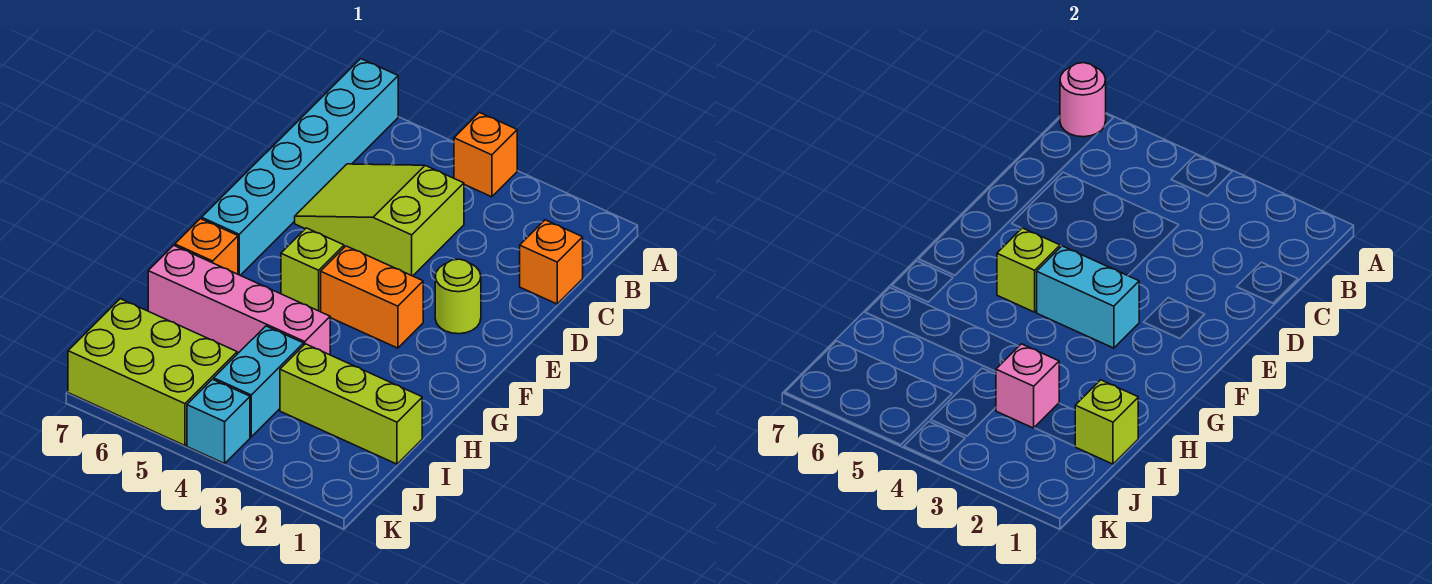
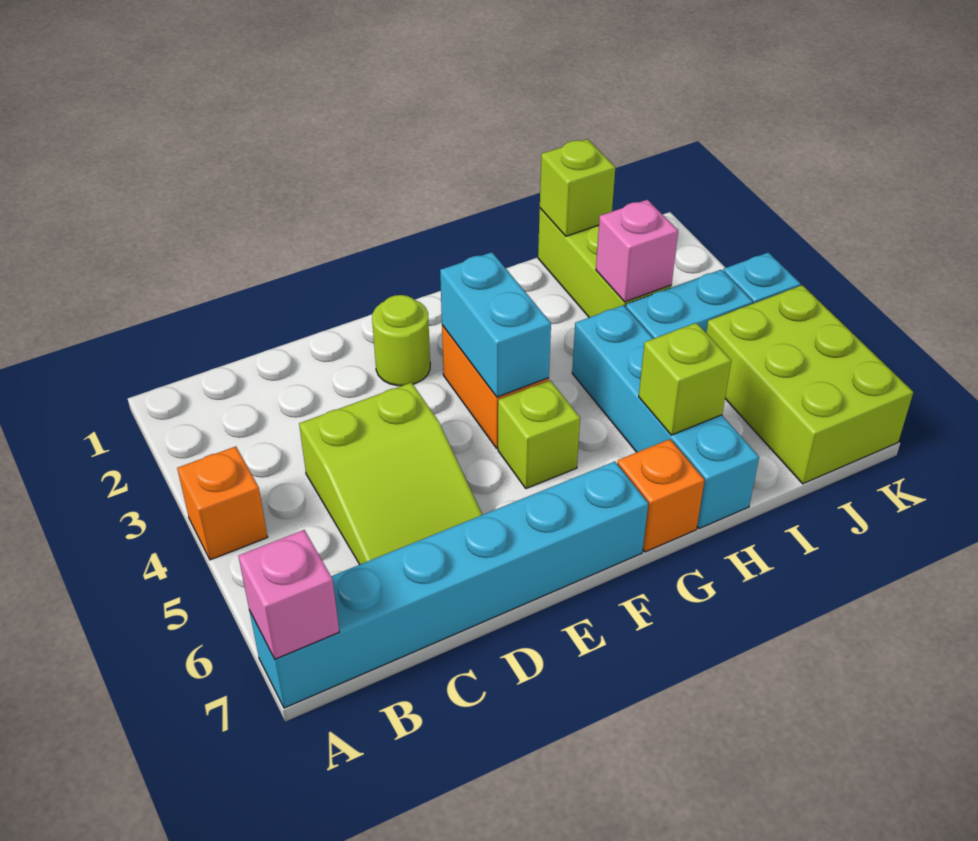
pink round brick A7 level 2 -> pink brick A7 level 2
orange brick C1 level 1 -> none
lime brick F5 level 2 -> lime brick H6 level 2
pink brick H4:H7 level 1 -> cyan brick H4:H7 level 1

